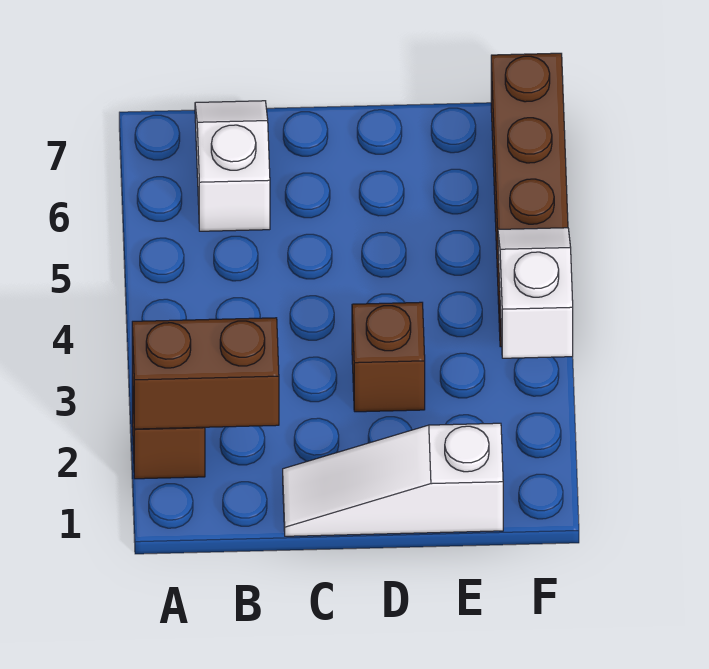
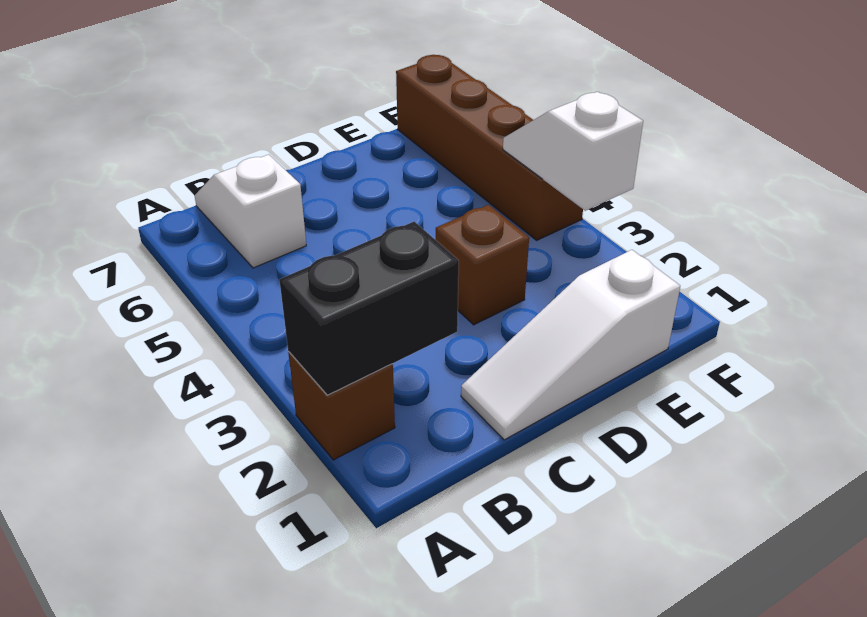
brown brick A2:B2 level 2 -> black brick A2:B2 level 2

